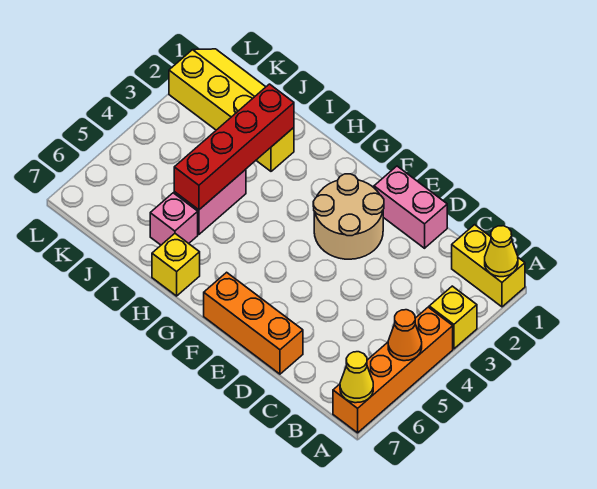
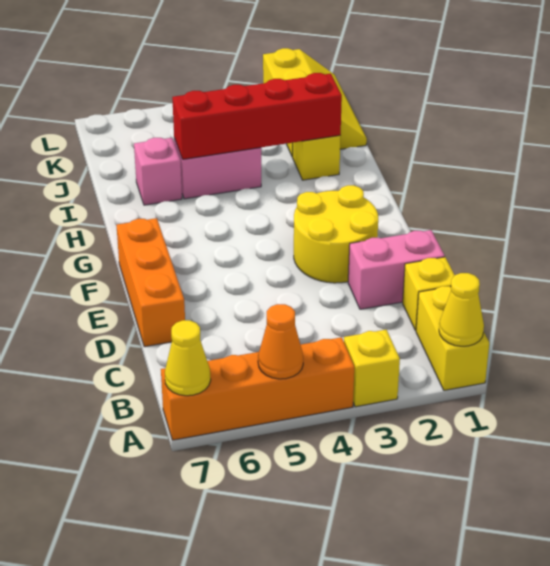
pink brick D1:E1 level 1 -> pink brick D1:D2 level 1
tan round brick E2:F3 level 1 -> yellow round brick E2:F3 level 1
yellow brick H7 level 1 -> yellow brick C1 level 1

